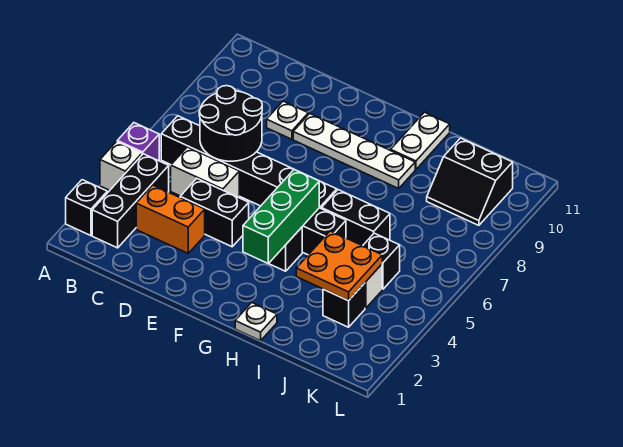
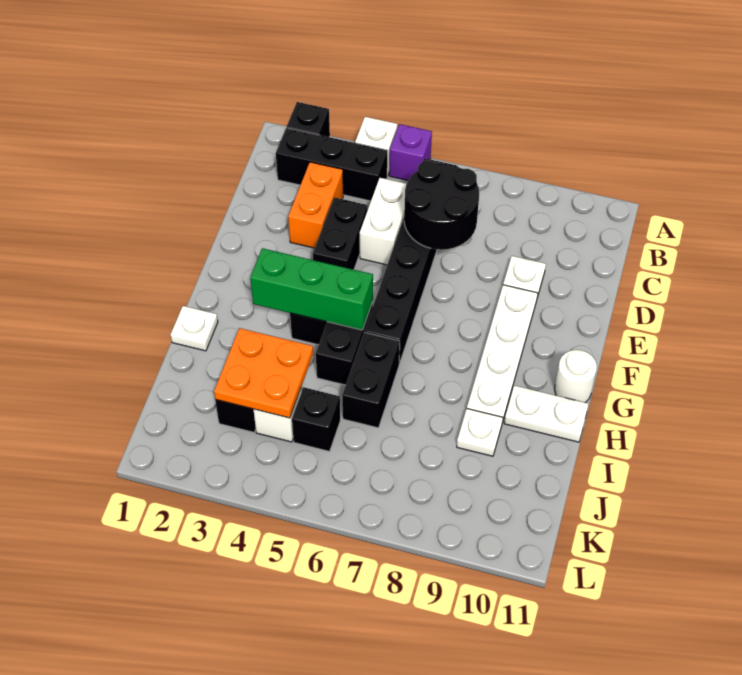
none -> white round brick G11 level 1
none -> white plate I9 level 1
black slope J9:K10 level 1 top 10 -> none

